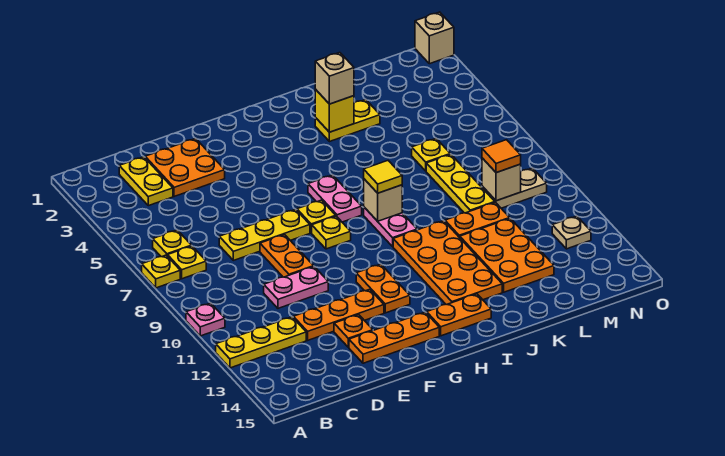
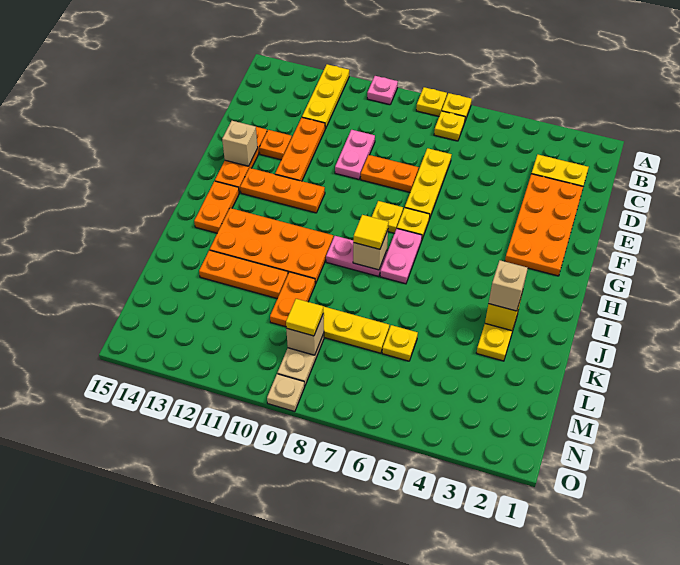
yellow plate B6 level 1 -> yellow plate A8 level 1
orange plate D2:E3 level 1 -> orange plate D2:G3 level 1
orange plate G11:G12 level 1 -> orange plate G11:G13 level 1
pink plate H6:H7 level 1 -> pink plate H7:I7 level 1
orange plate K11:L13 level 1 -> orange plate K11:K13 level 1
orange tile M9 level 3 -> yellow tile M9 level 3
tan plate N12 level 1 -> tan plate O9 level 1
tan brick O1 level 1 -> tan brick F14 level 2

